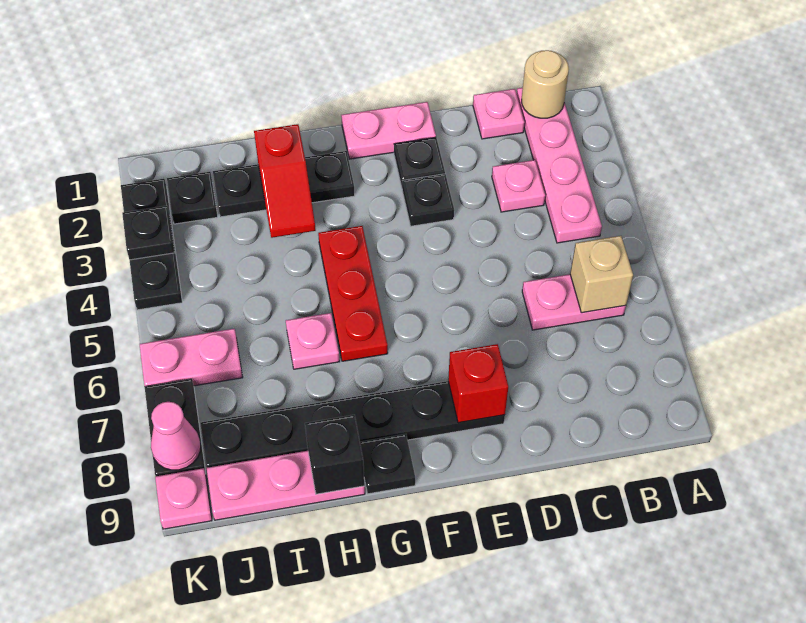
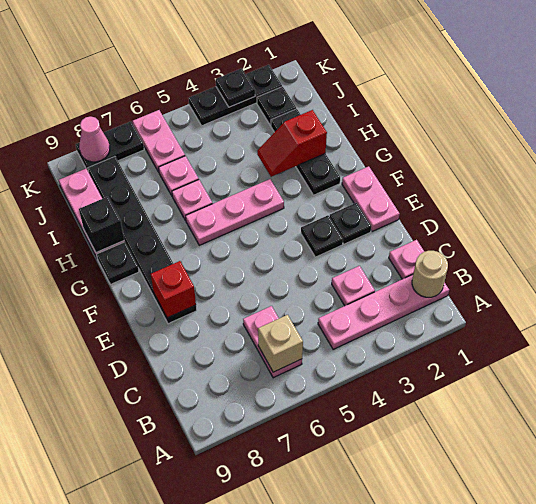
red plate G4:G6 level 1 -> pink plate G4:G6 level 1
pink plate K9 level 1 -> pink plate I6 level 1

